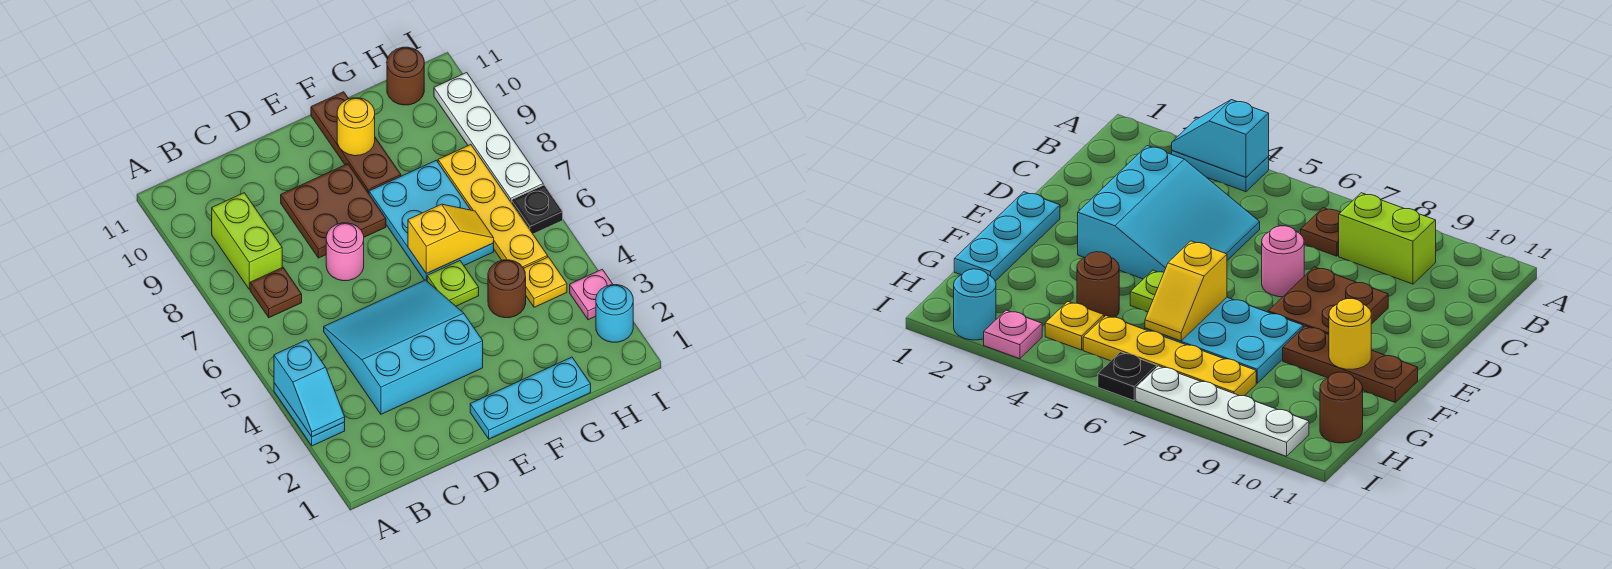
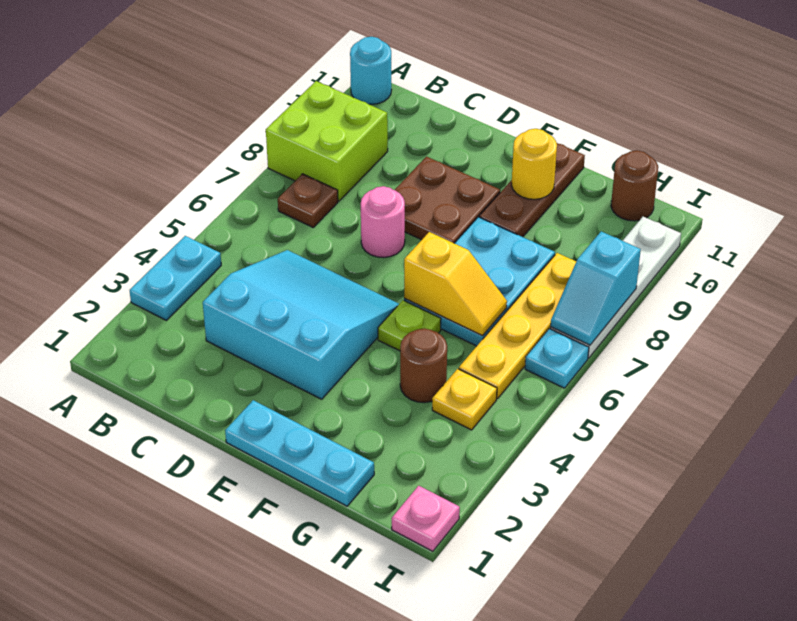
cyan slope A3:A4 level 2 top 4 -> cyan slope I7:I8 level 2 top 8
lime brick B8:B9 level 1 -> lime brick A8:B9 level 1
cyan round brick I2 level 1 -> cyan round brick A11 level 1
pink plate I3 level 1 -> pink plate I1 level 1
black plate I6 level 1 -> cyan plate I6 level 1

